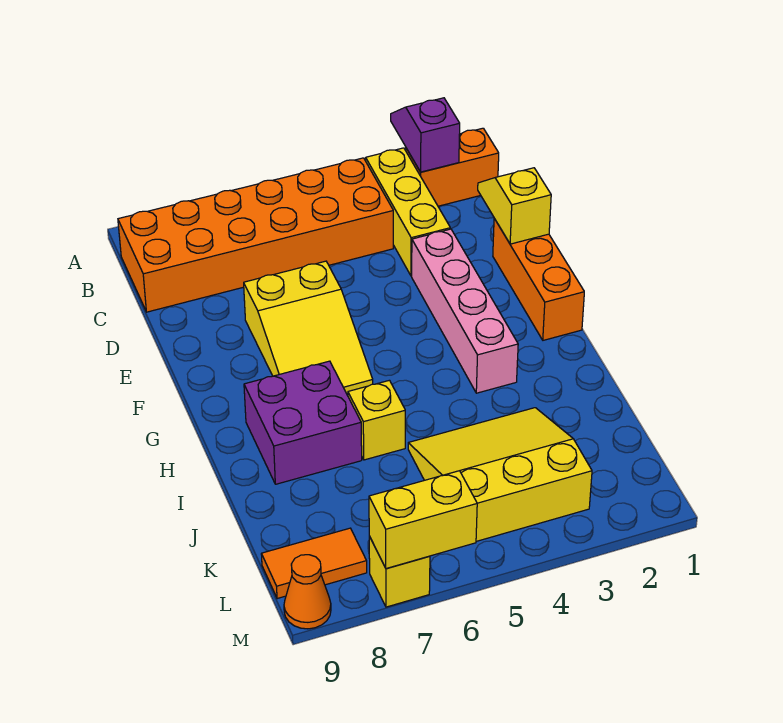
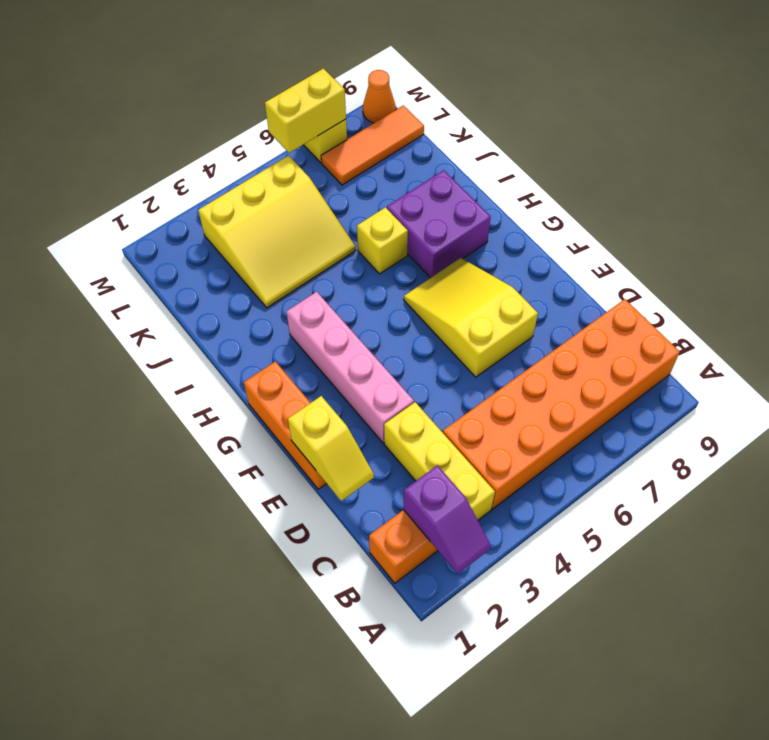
orange tile L8:L9 level 1 -> orange tile L7:L9 level 1

